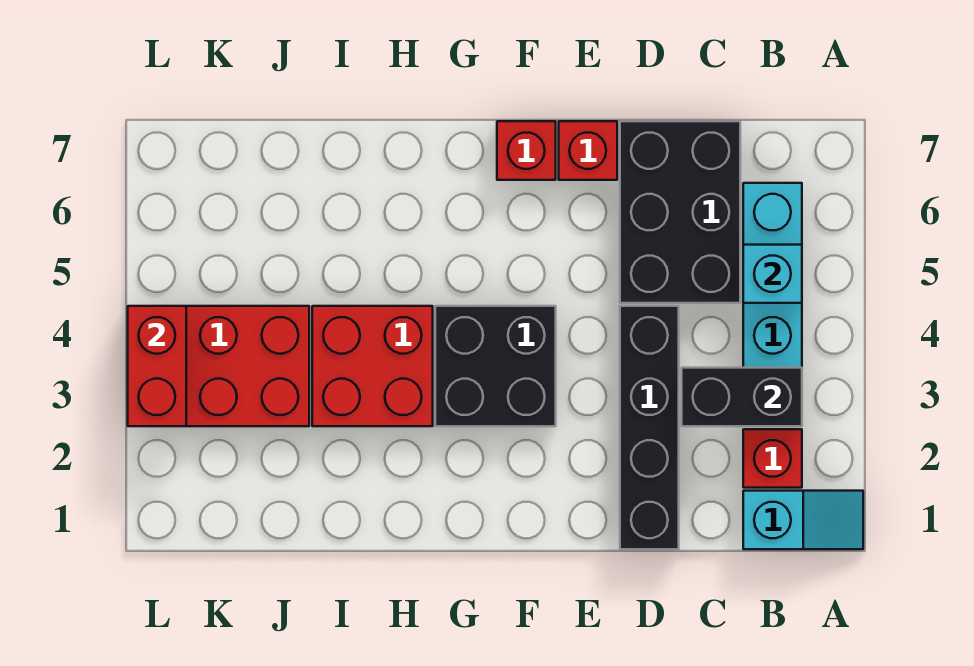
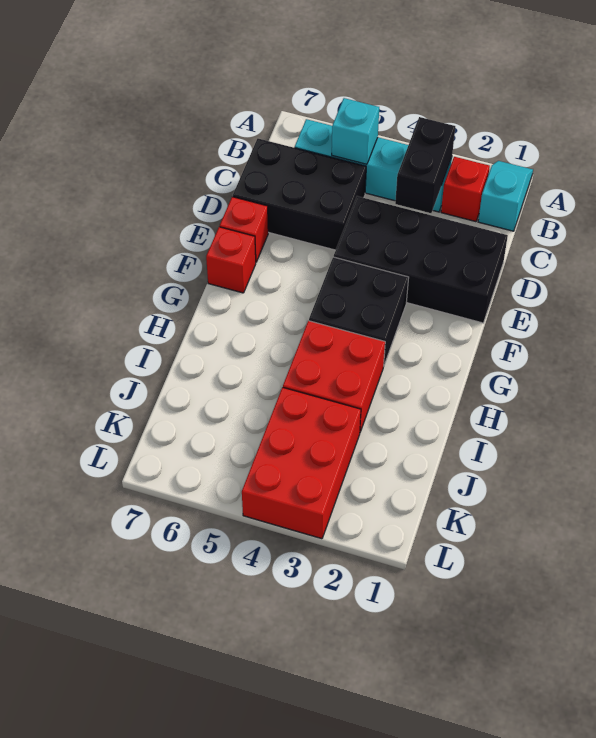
black brick D1:D4 level 1 -> black brick D1:E4 level 1
red brick L3:L4 level 2 -> none

